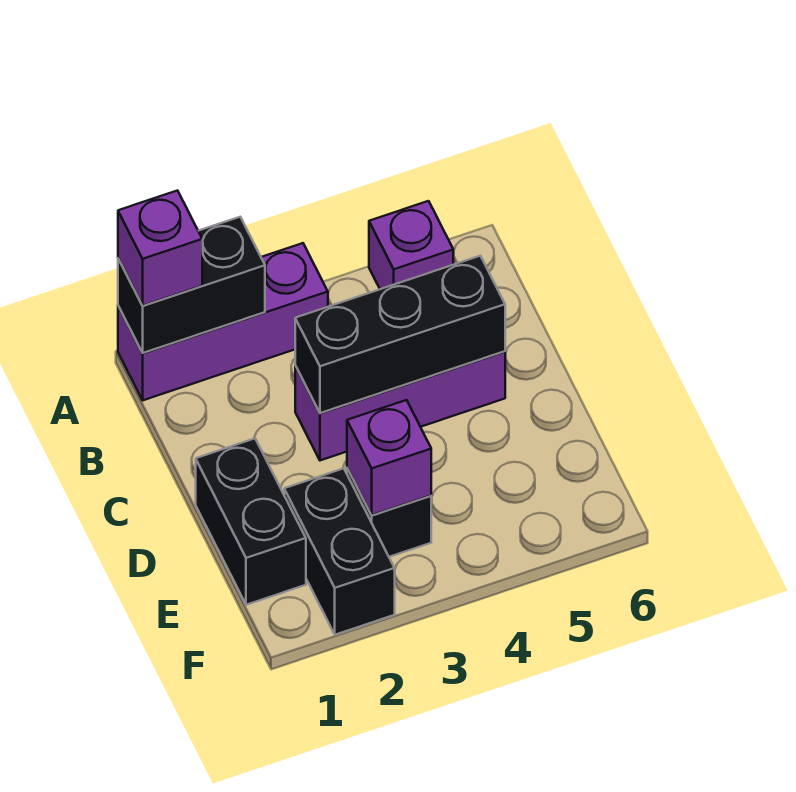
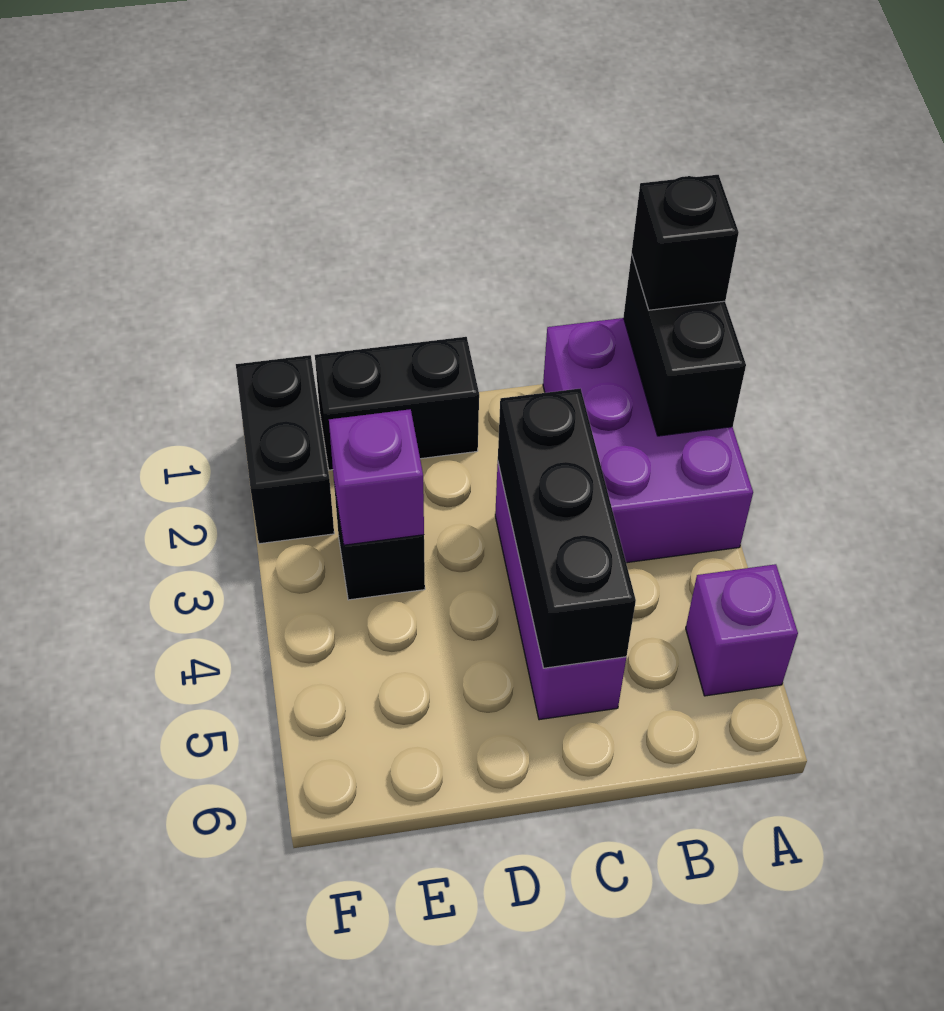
purple brick A1:A3 level 1 -> purple brick A1:B3 level 1
purple brick A1 level 3 -> black brick A1 level 3
black brick E2:F2 level 1 -> black brick F1:F2 level 1

